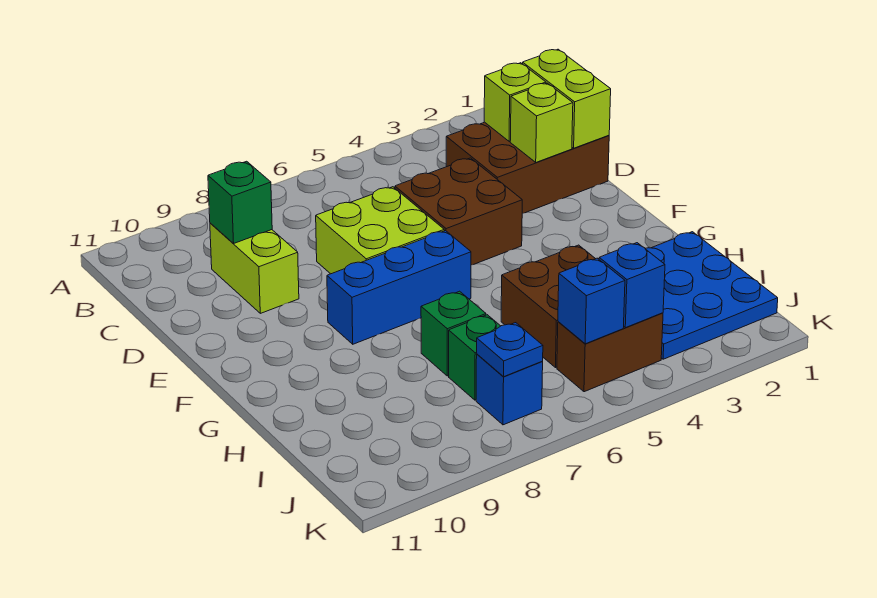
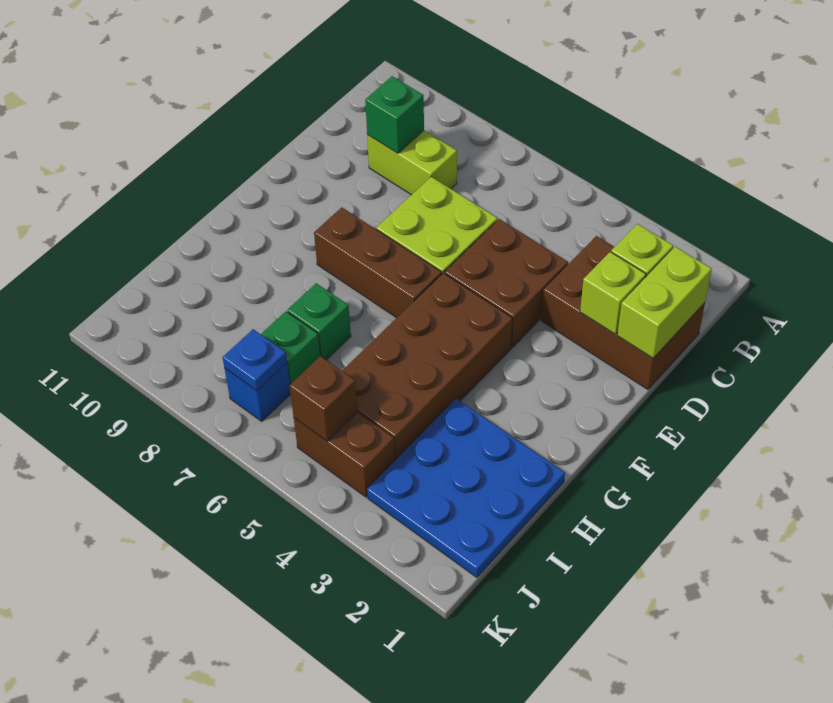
lime brick C9:D9 level 1 -> lime brick C8:C9 level 1
blue brick F6:F8 level 1 -> brown brick F6:F8 level 1
brown brick H4:I5 level 1 -> brown brick F4:I5 level 1
blue brick J4 level 2 -> none
blue brick J5 level 2 -> brown brick J5 level 2

